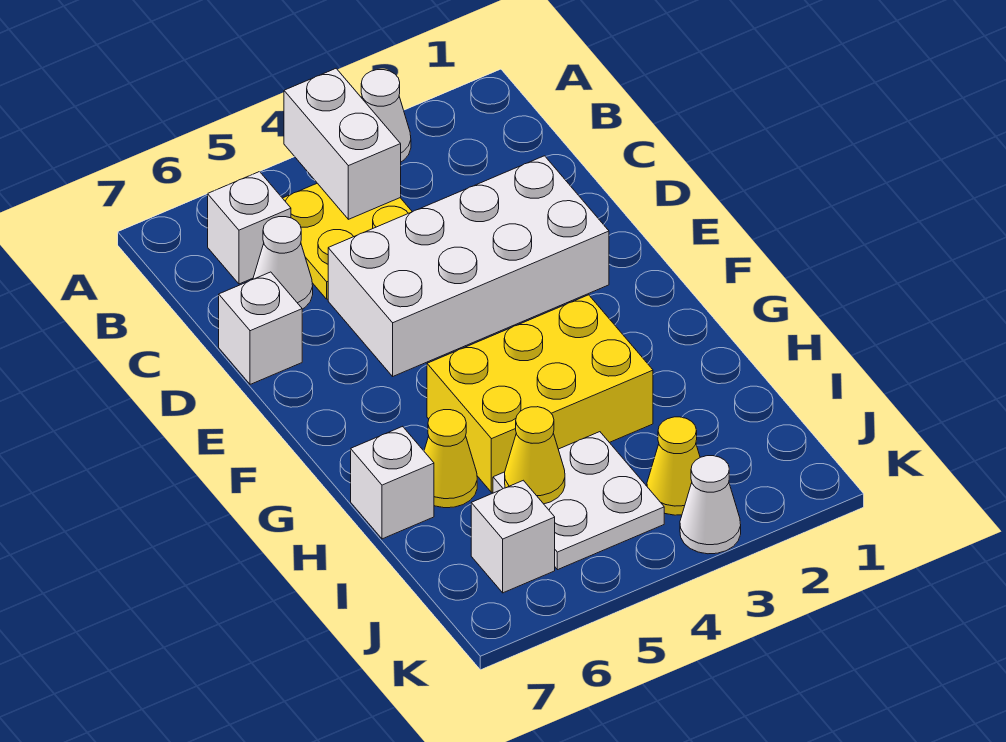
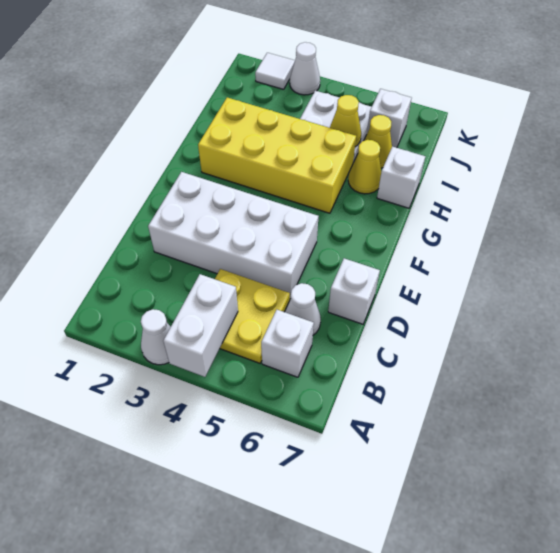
yellow brick G3:H5 level 1 -> yellow brick G2:H5 level 1
yellow cone J3 level 1 -> yellow cone I6 level 1
none -> white tile K2 level 1

